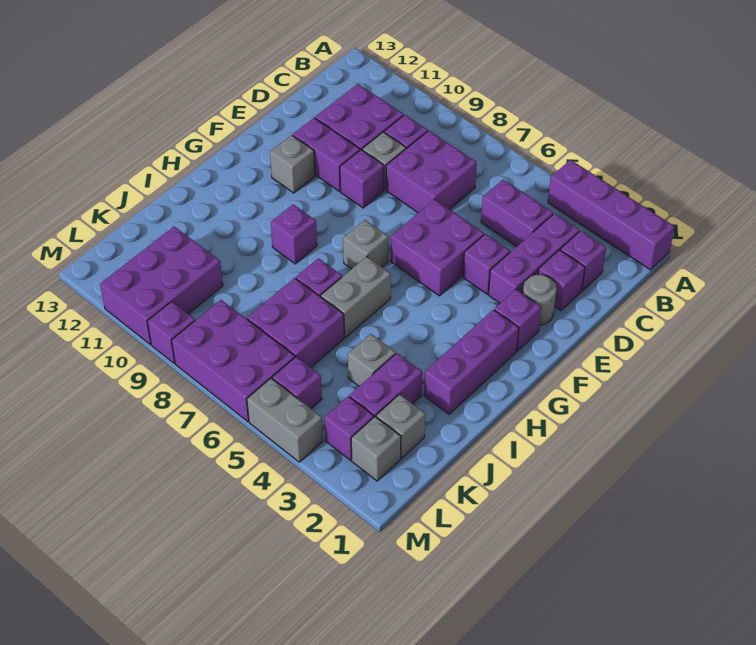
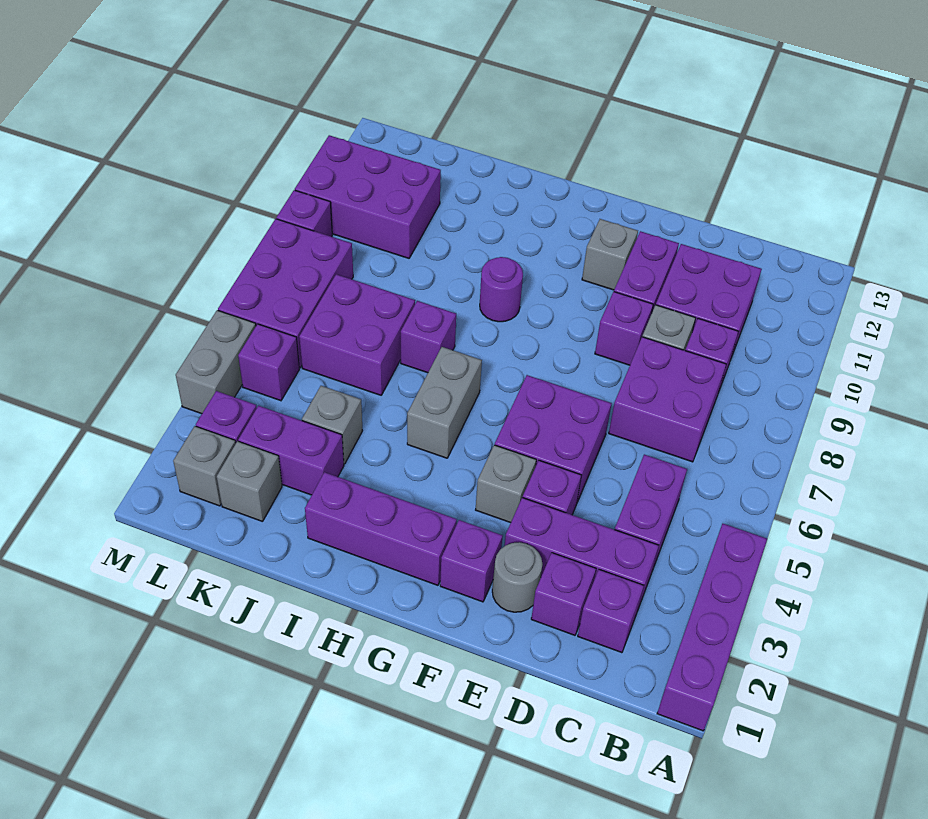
grey brick G7 level 1 -> grey brick F4 level 1
grey brick H6:I6 level 1 -> grey brick H5:H6 level 1
purple brick H9 level 1 -> purple round brick H9 level 1

